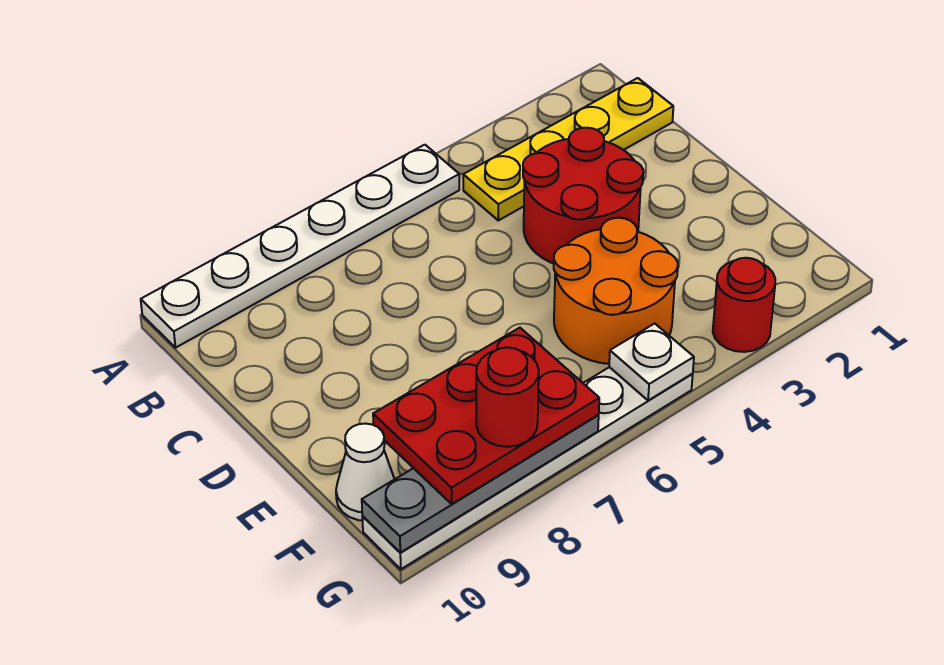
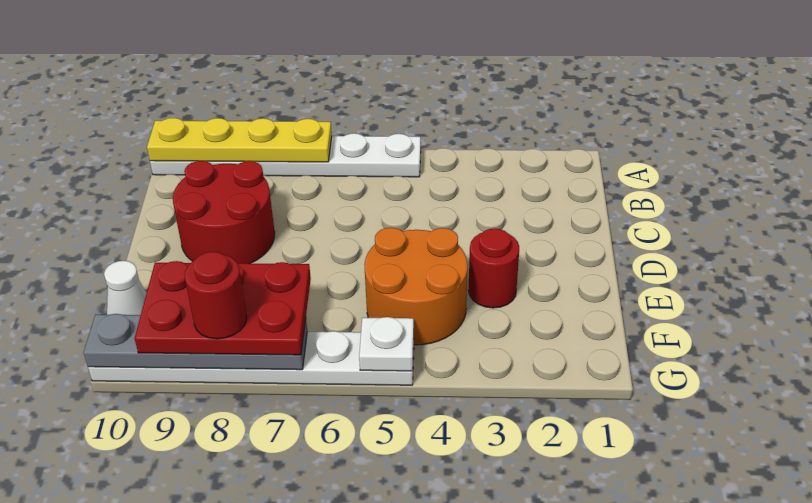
yellow plate B1:B4 level 1 -> yellow plate A7:A10 level 2
red round brick C3:D4 level 1 -> red round brick C8:D9 level 1
red round brick G3 level 1 -> red round brick E3 level 1

